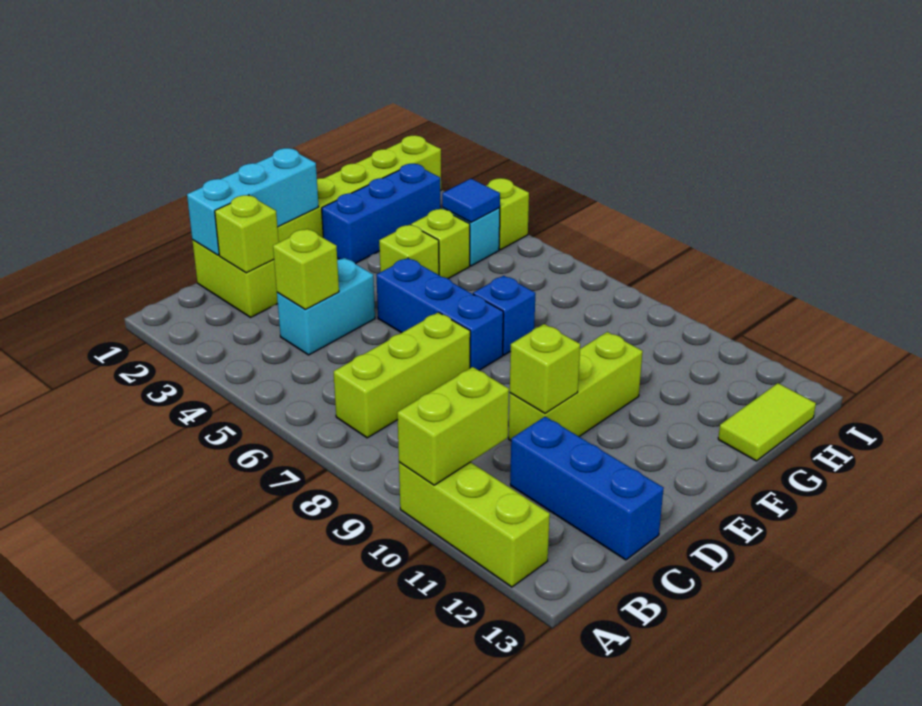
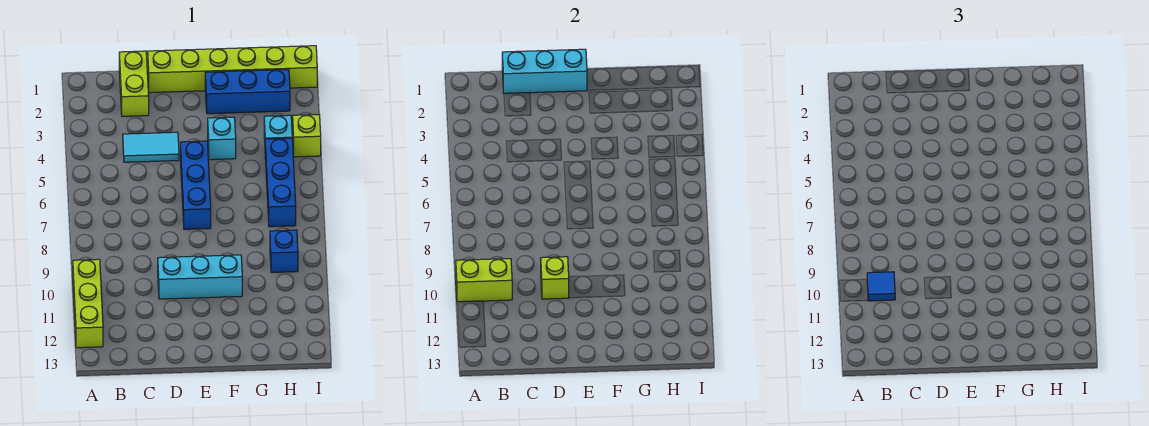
lime brick B7:D7 level 1 -> none
lime brick C2 level 2 -> none
cyan brick C4:D4 level 1 -> cyan tile C4:D4 level 1
lime brick C4 level 2 -> none
blue brick C11:C13 level 1 -> blue brick H5:H7 level 1
lime brick D10:F10 level 1 -> cyan brick D10:F10 level 1
lime brick F4 level 1 -> cyan brick F4 level 1
blue brick F7 level 1 -> blue brick H9 level 1
lime brick G4 level 1 -> none
lime tile G13:H13 level 1 -> none
blue tile H4 level 2 -> blue tile B10 level 3

